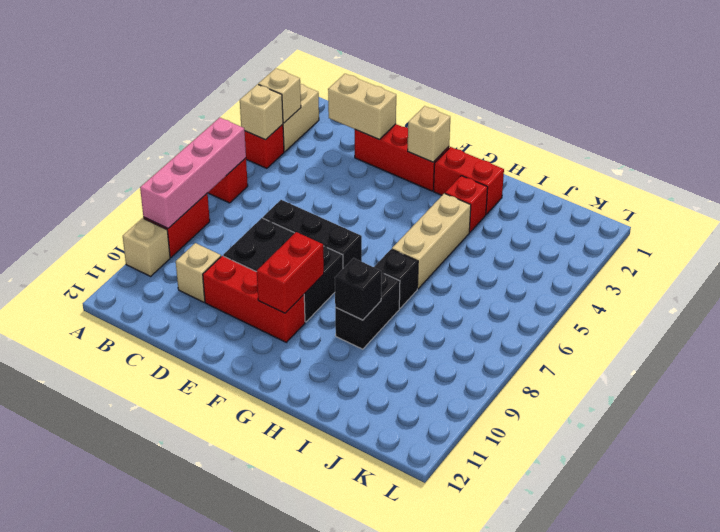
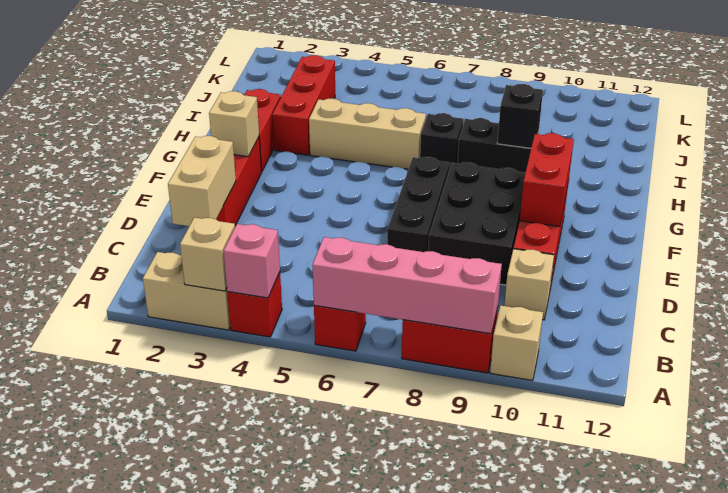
tan brick A4 level 2 -> pink brick A4 level 2
red brick F9:F10 level 2 -> red brick E10:F10 level 2
red brick H3 level 1 -> red brick H3:J3 level 1

